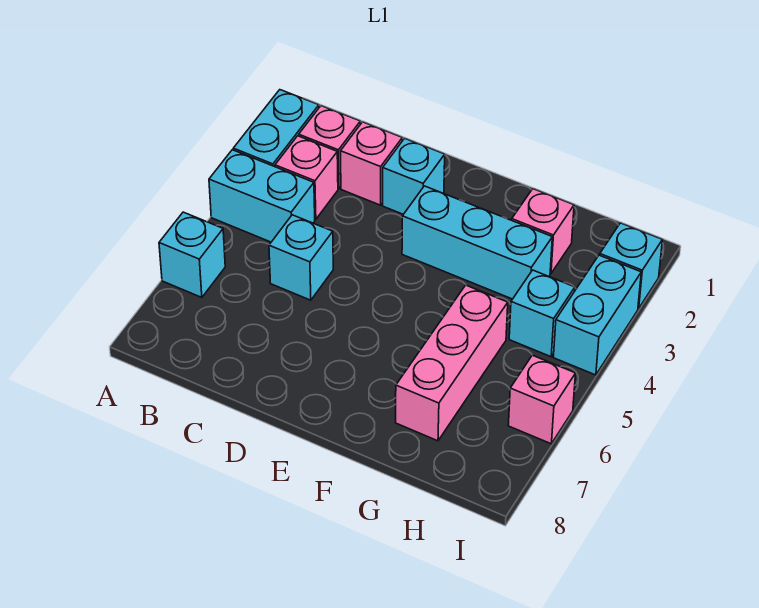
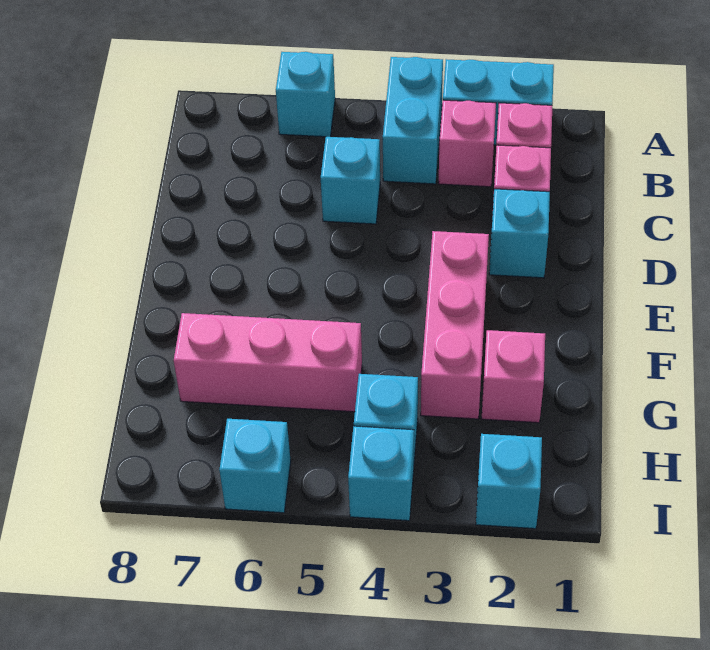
cyan brick E3:G3 level 1 -> pink brick E3:G3 level 1
cyan brick I3:I4 level 1 -> cyan brick I4 level 1
pink brick I6 level 1 -> cyan brick I6 level 1

